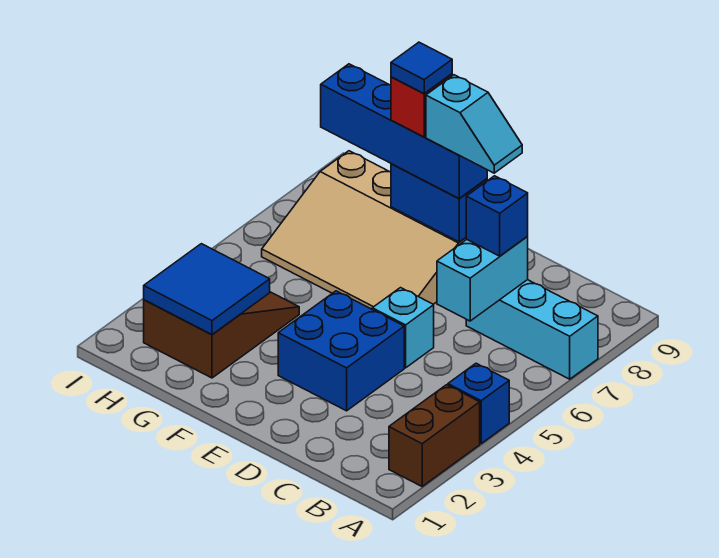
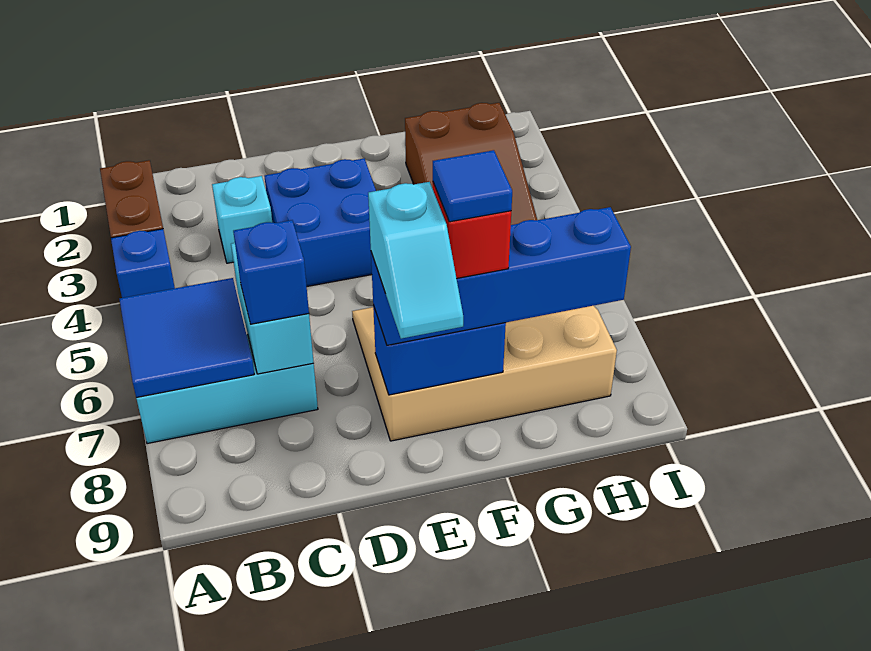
cyan brick D5 level 1 -> cyan brick C3 level 1
cyan slope D8:E8 level 4 top E -> cyan slope E8:E9 level 4 top 8
blue tile G2:H3 level 2 -> blue tile A6:B7 level 2

